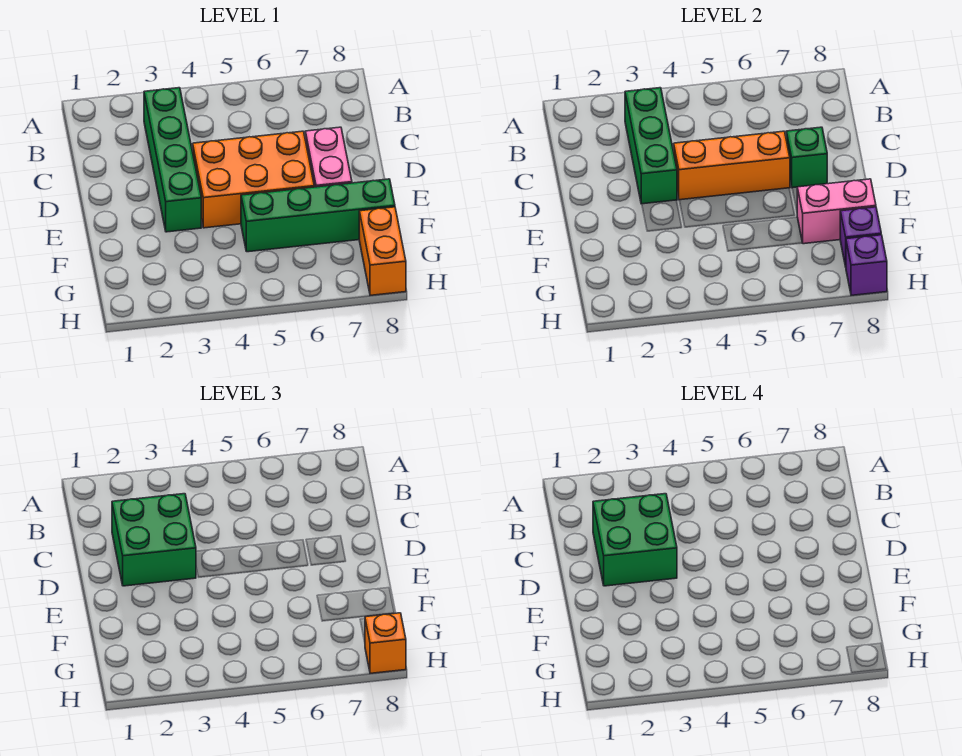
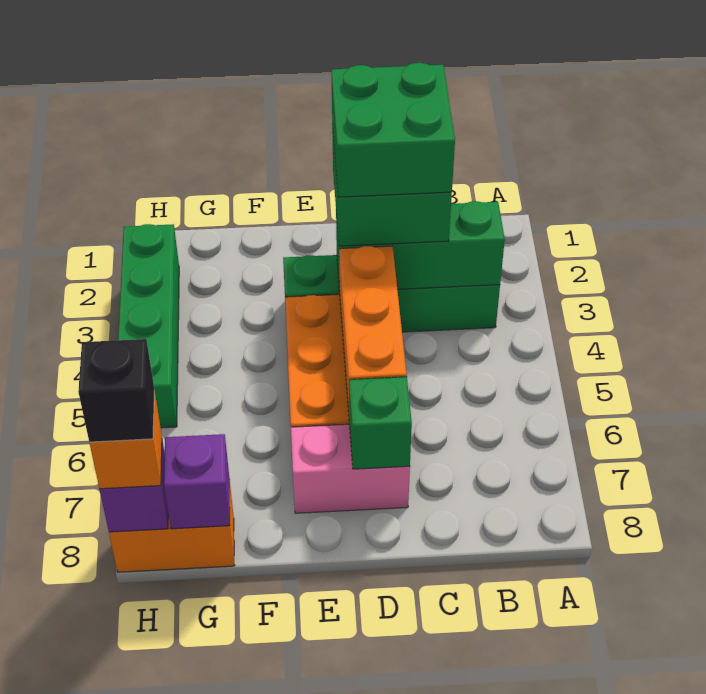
green brick F5:F8 level 1 -> green brick H2:H5 level 1
pink brick F7:F8 level 2 -> none
none -> black brick H8 level 4

